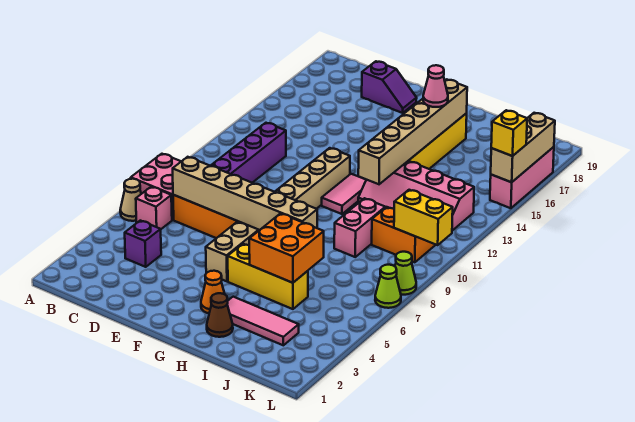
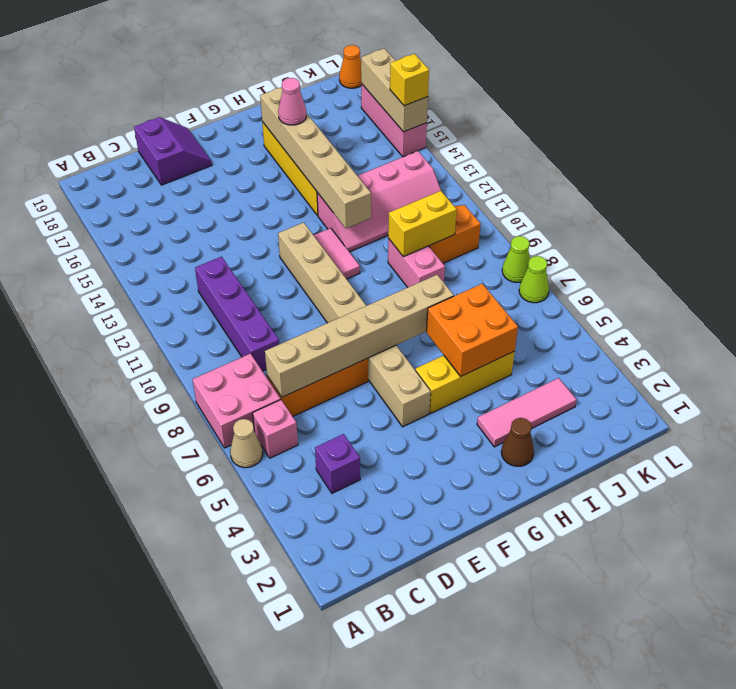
purple slope D18:E18 level 1 top D -> purple slope D18:E19 level 1 top D
orange cone G3 level 1 -> orange cone L19 level 1
yellow brick K10:L10 level 2 -> yellow brick I10:J10 level 2

